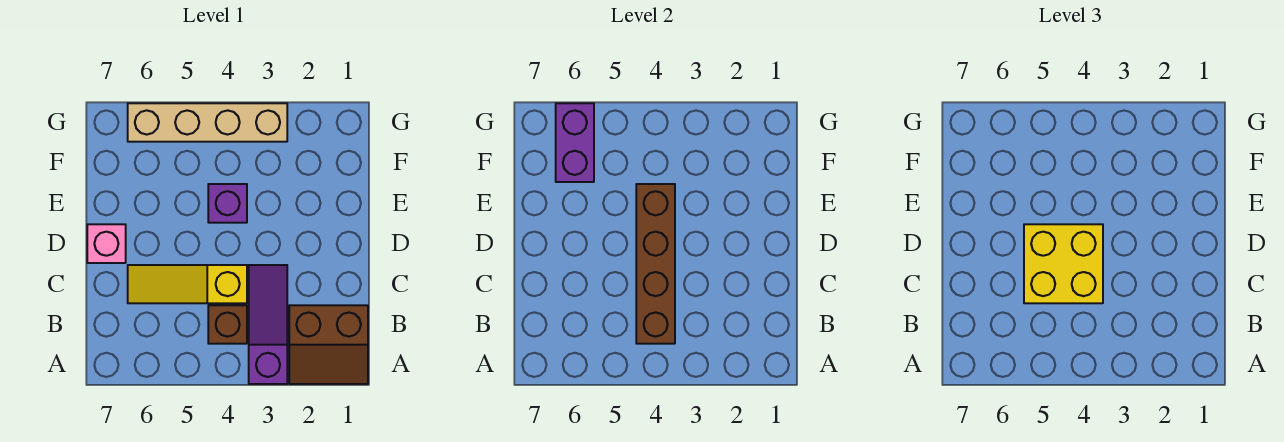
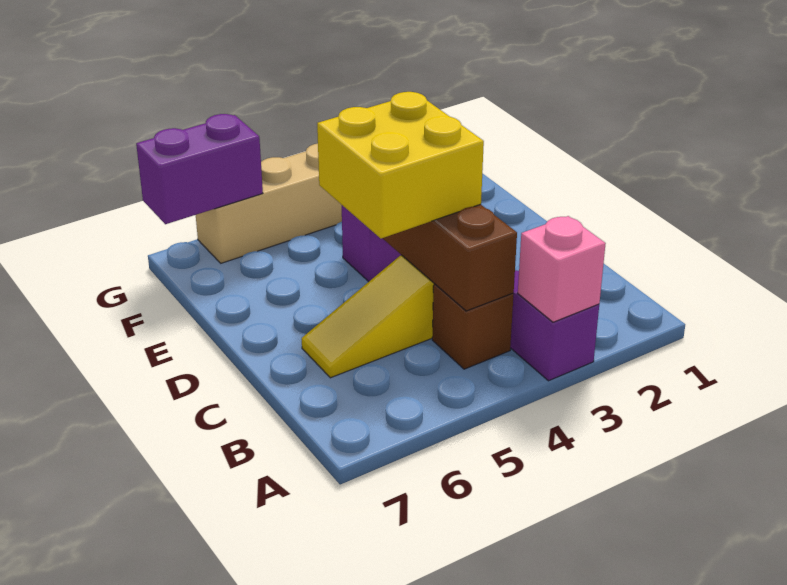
brown slope A1:B2 level 1 top B -> none
pink brick D7 level 1 -> pink brick A3 level 2
purple brick F6:G6 level 2 -> purple brick G6:G7 level 2

